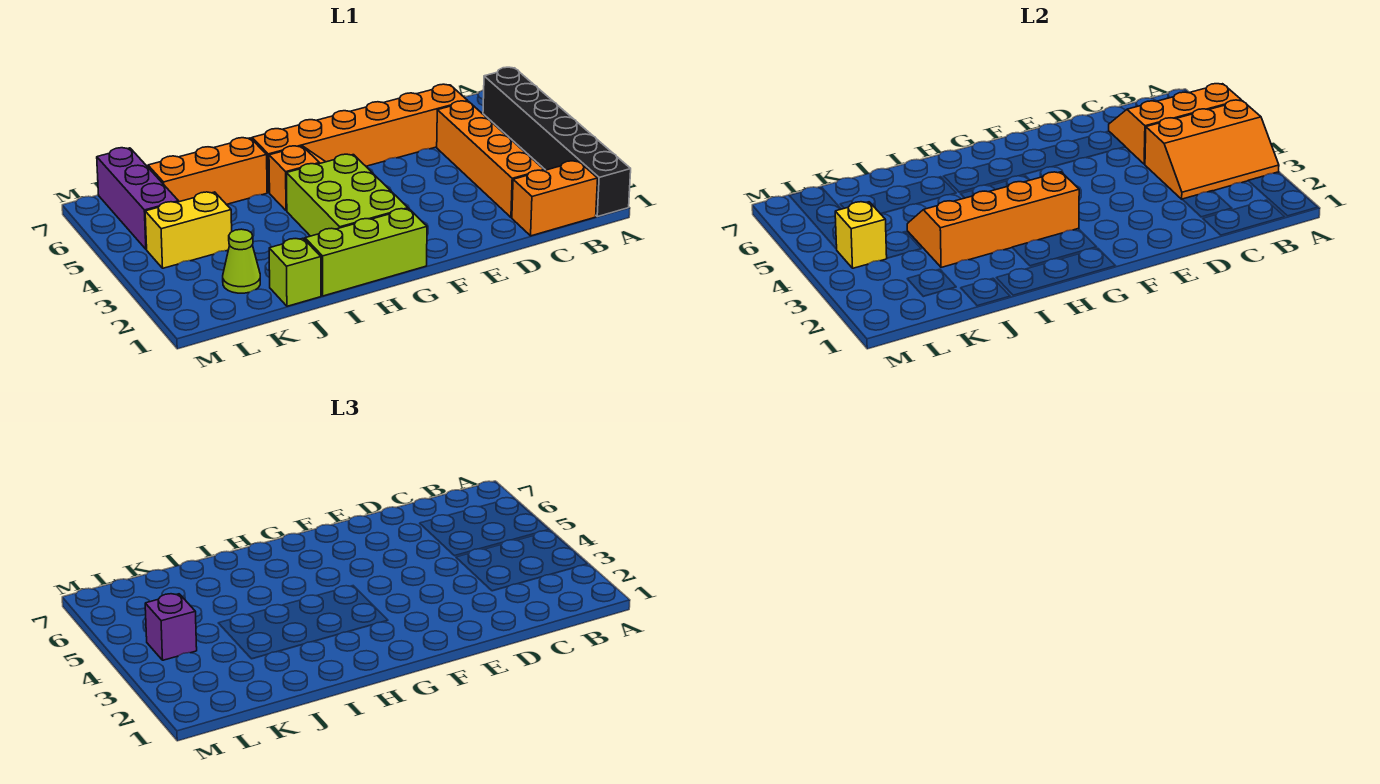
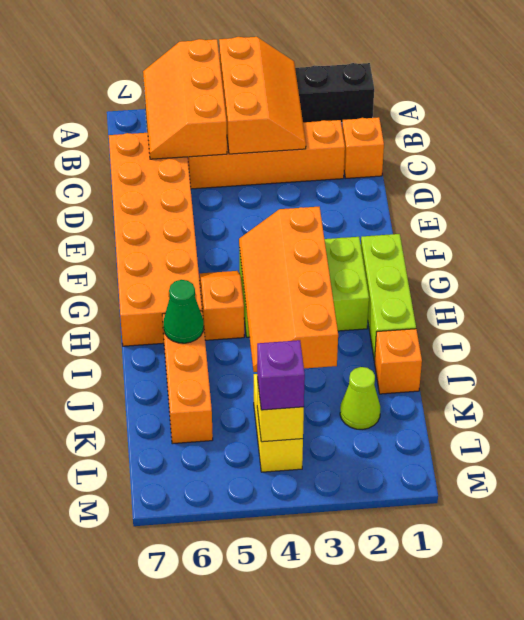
orange brick B1:C1 level 1 -> orange brick C1 level 1
orange brick C6:H6 level 1 -> orange brick C6:H7 level 1
none -> green cone I6 level 2
lime brick J1 level 1 -> orange brick J1 level 1
purple brick L5:L7 level 1 -> none

